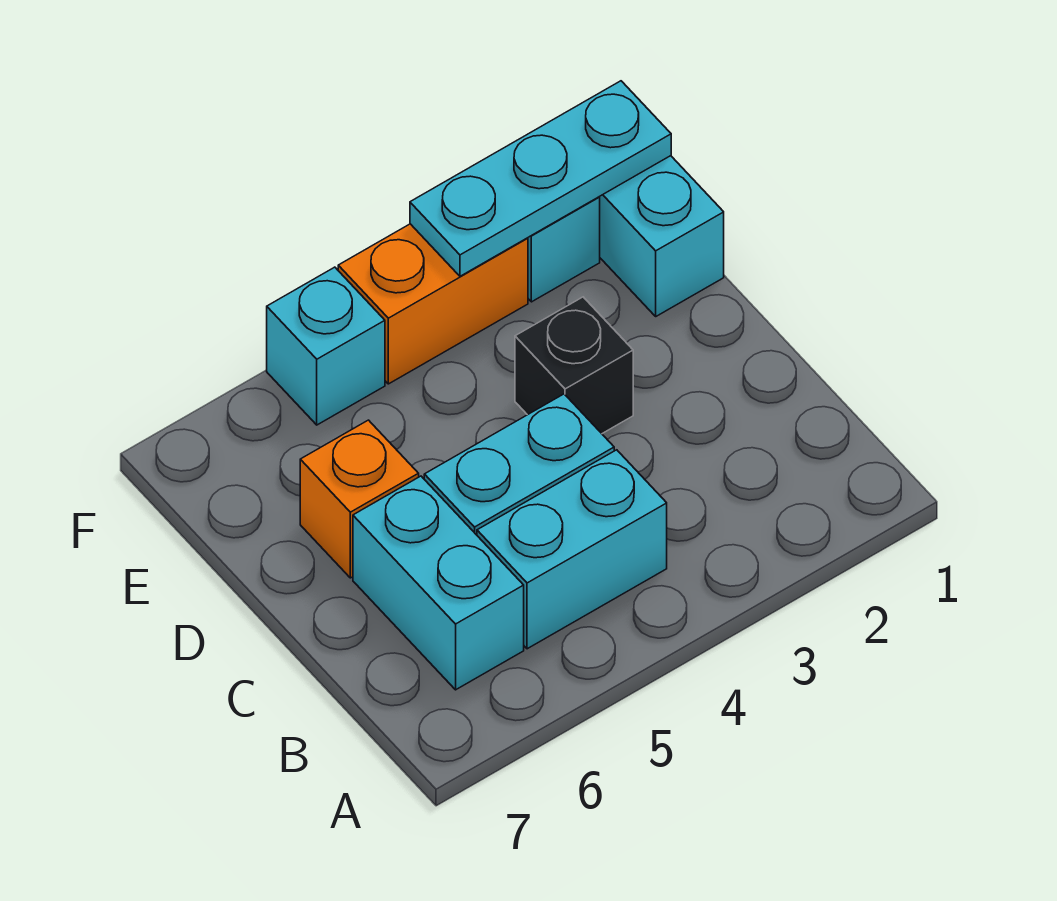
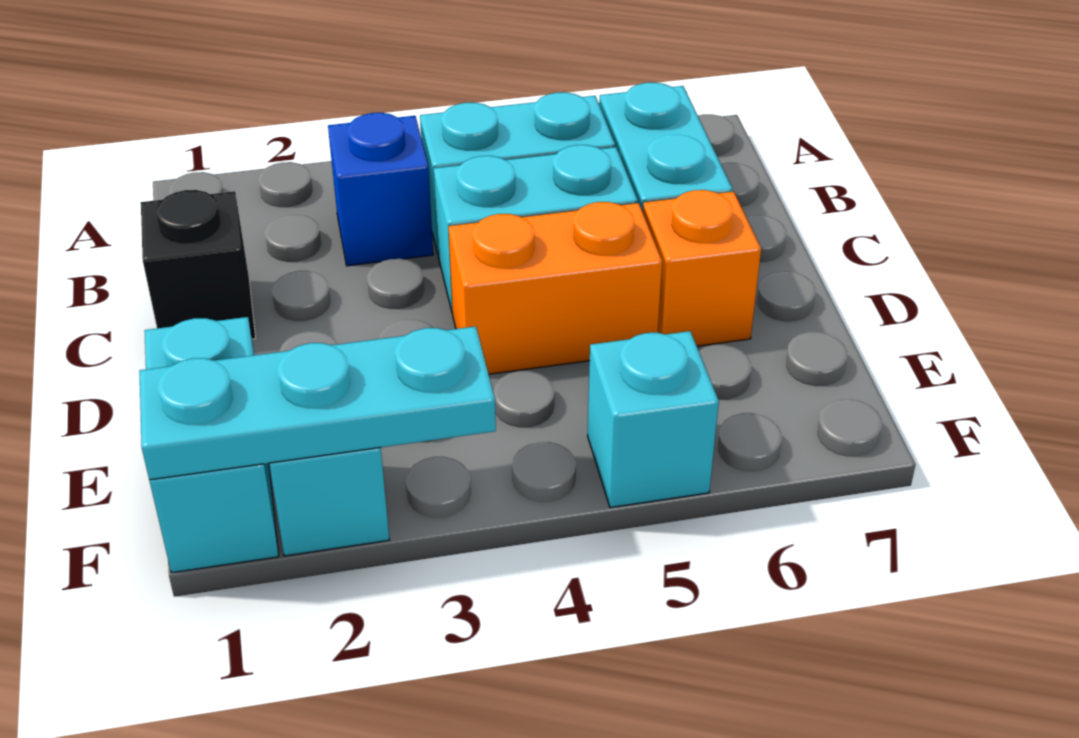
none -> blue brick B3 level 1
black brick D3 level 1 -> black brick C1 level 1
orange brick F3:F4 level 1 -> orange brick D4:D5 level 1

